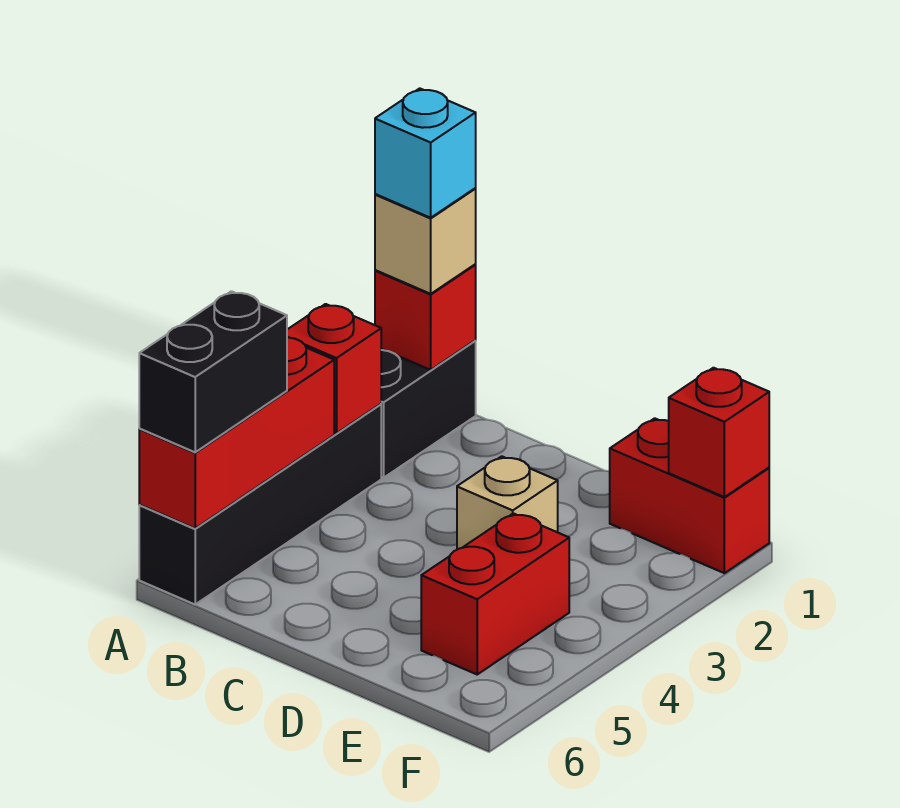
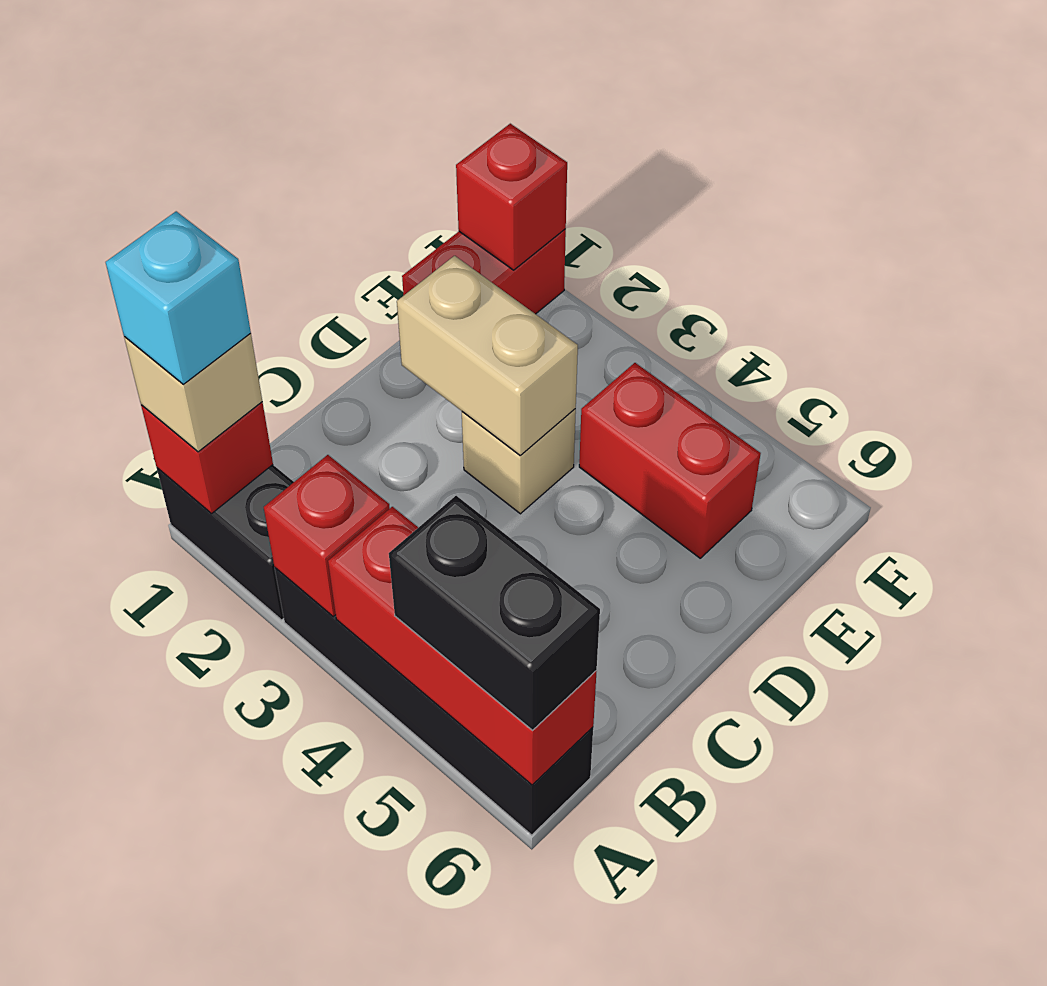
none -> tan brick D2:D3 level 2

